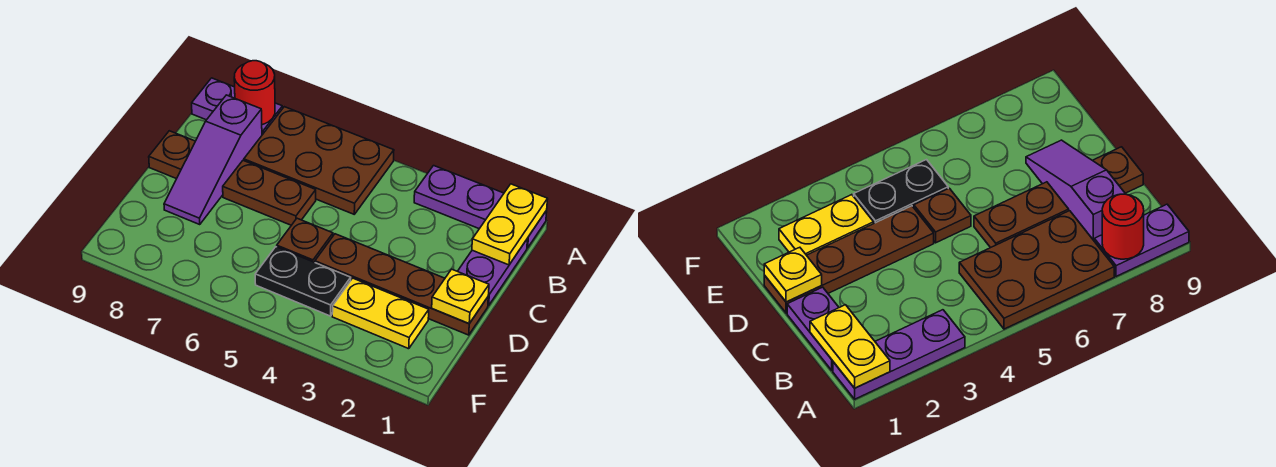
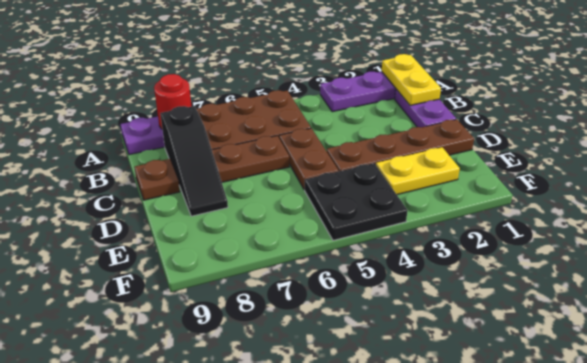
purple slope B8:D8 level 1 top B -> black slope B8:D8 level 1 top B
yellow plate D1 level 2 -> none
brown plate D5 level 1 -> brown plate C5:D5 level 1
black plate E4:E5 level 1 -> black plate E4:F5 level 1

